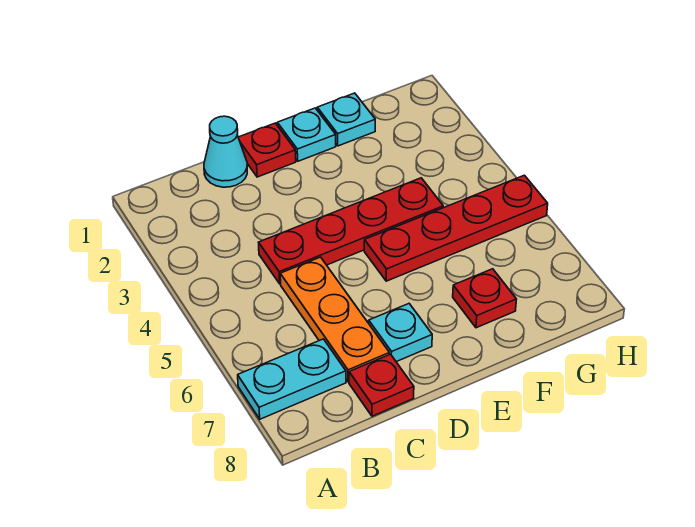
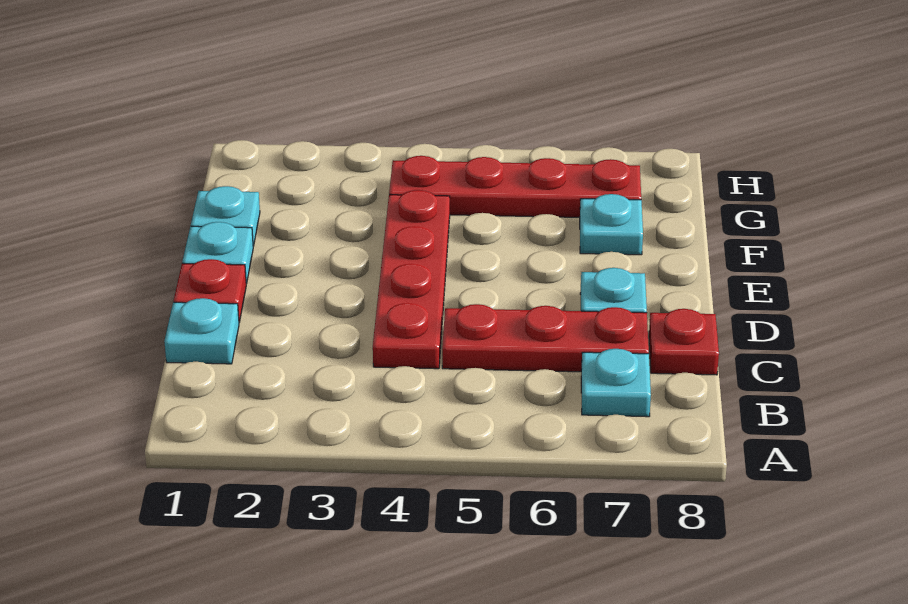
cyan plate A7:B7 level 1 -> cyan plate B7 level 1
cyan cone C1 level 1 -> cyan plate C1 level 1
orange plate C5:C7 level 1 -> red plate C5:C7 level 1
red plate E5:H5 level 1 -> red plate G4:G7 level 1
red plate F7 level 1 -> cyan plate F7 level 1

